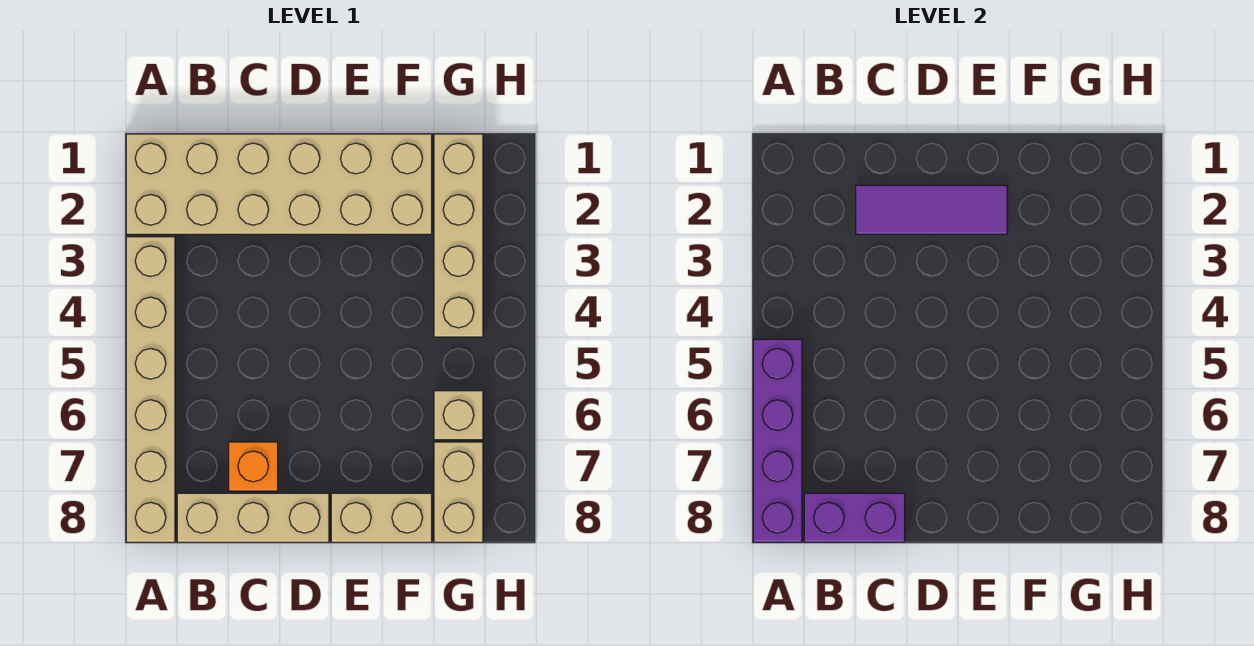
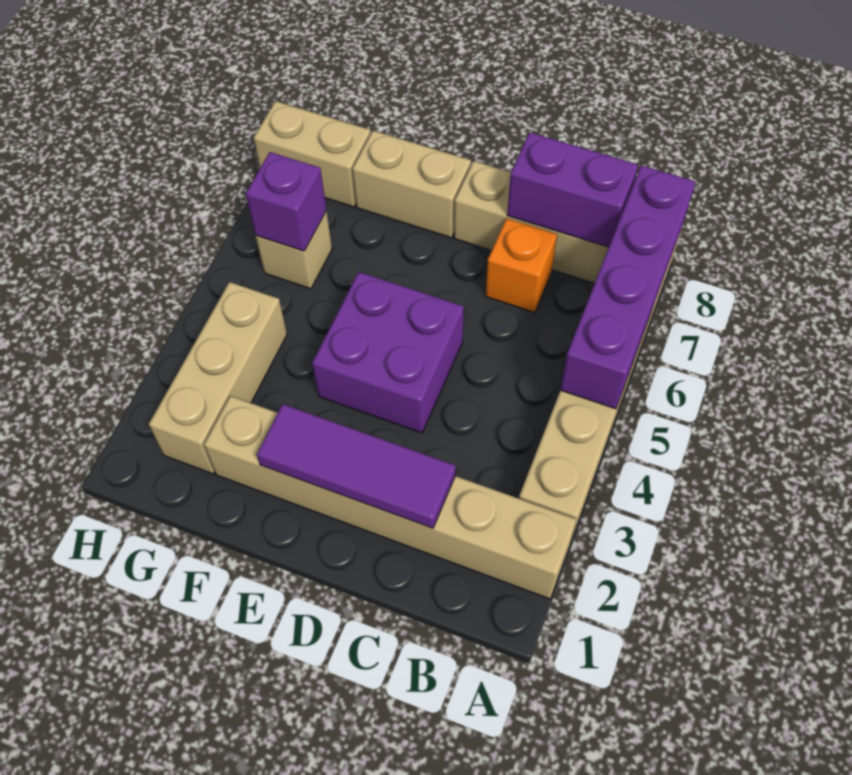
tan brick A1:F2 level 1 -> tan brick A2:F2 level 1
none -> purple brick D4:E5 level 1
tan brick G1:G4 level 1 -> tan brick G2:G4 level 1
none -> purple brick G6 level 2
tan brick G7:G8 level 1 -> tan brick G8:H8 level 1

